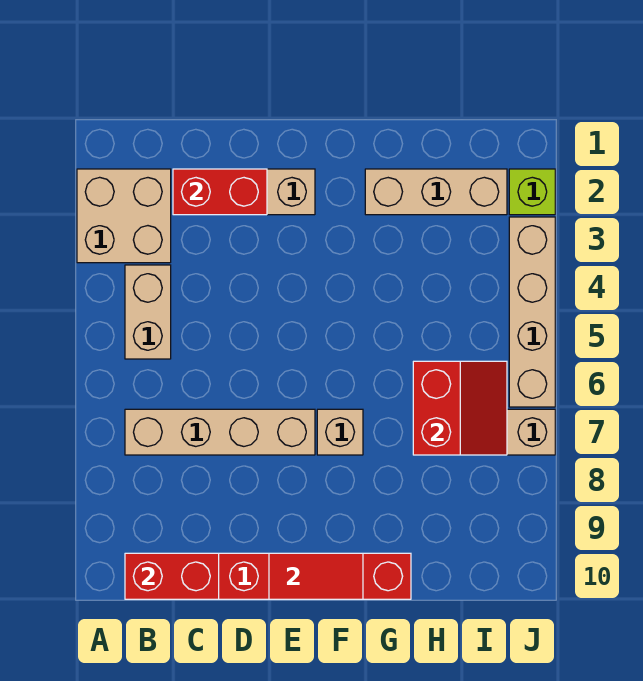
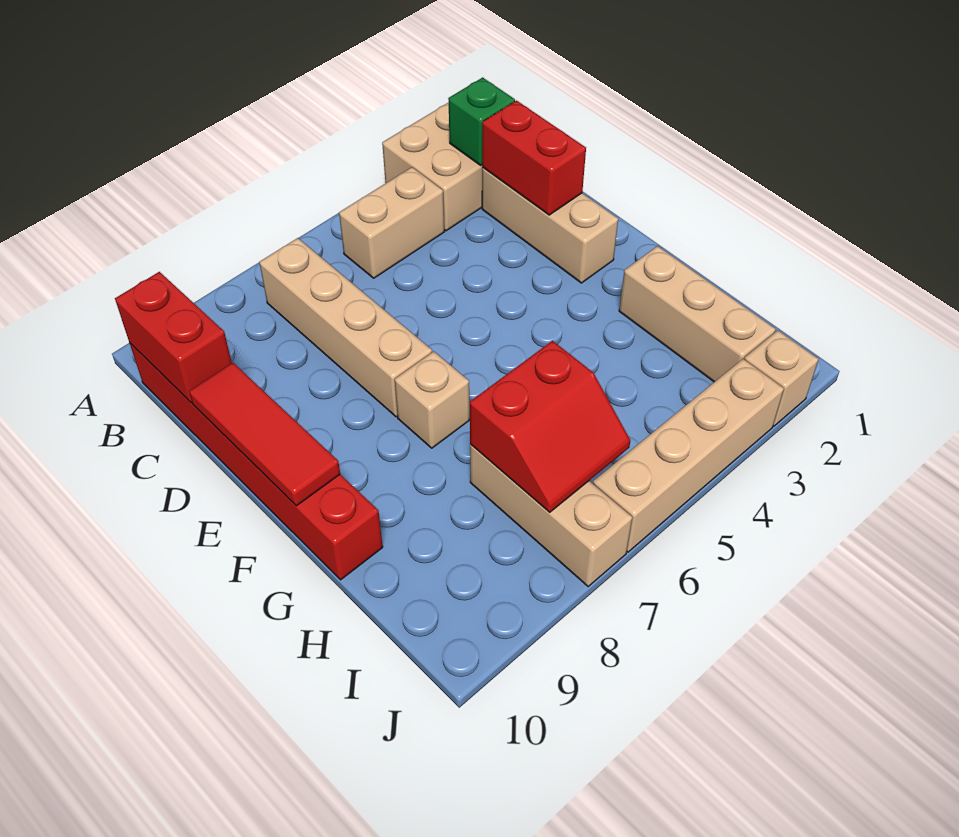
none -> green brick B2 level 2
red tile E10:F10 level 2 -> red tile D10:F10 level 2
lime brick J2 level 1 -> tan brick J2 level 1

